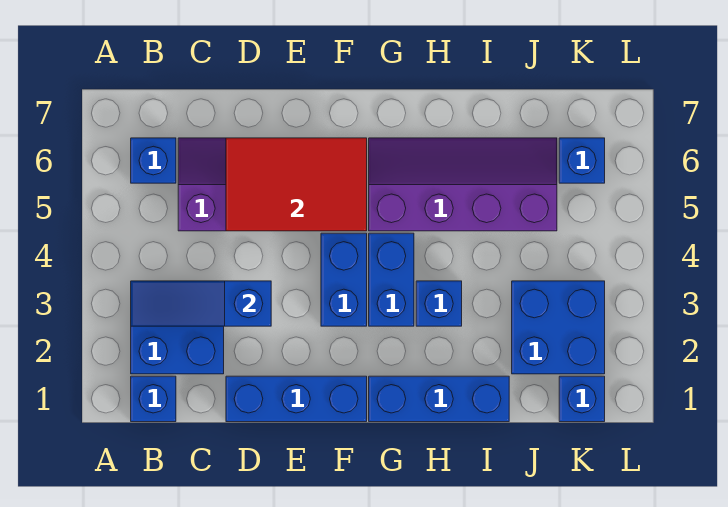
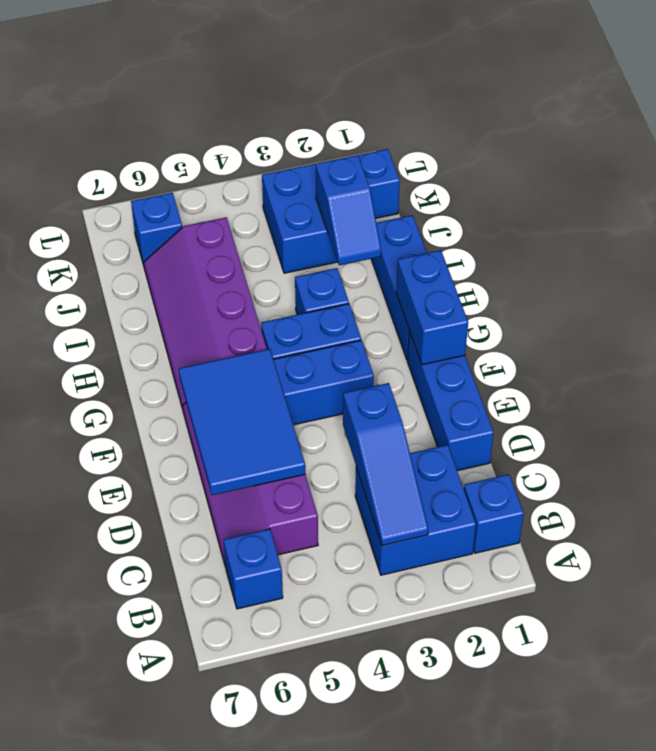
red tile D5:F6 level 2 -> blue tile D5:F6 level 2
none -> blue brick F1:G1 level 2
none -> blue slope I2:J2 level 2 top J

